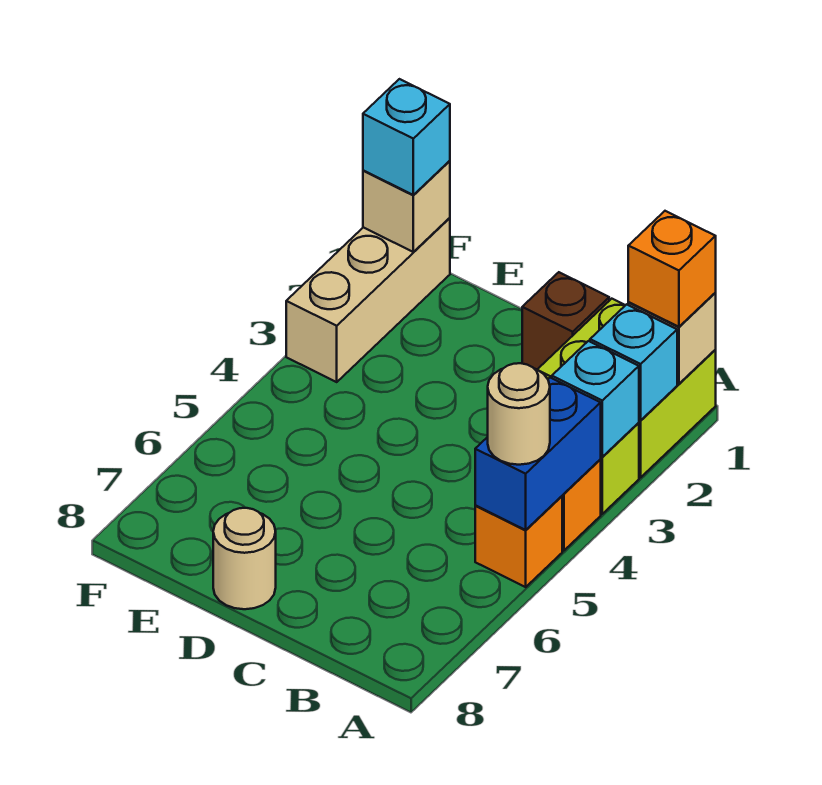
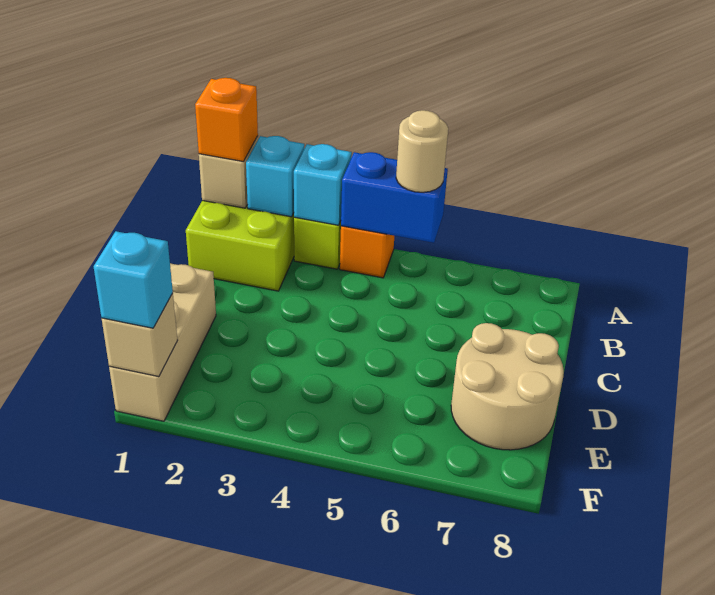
orange brick A5 level 1 -> none
brown brick C1 level 1 -> none
tan round brick D8 level 1 -> tan round brick D7:E8 level 1
tan brick F1:F3 level 1 -> tan brick D1:F1 level 1

